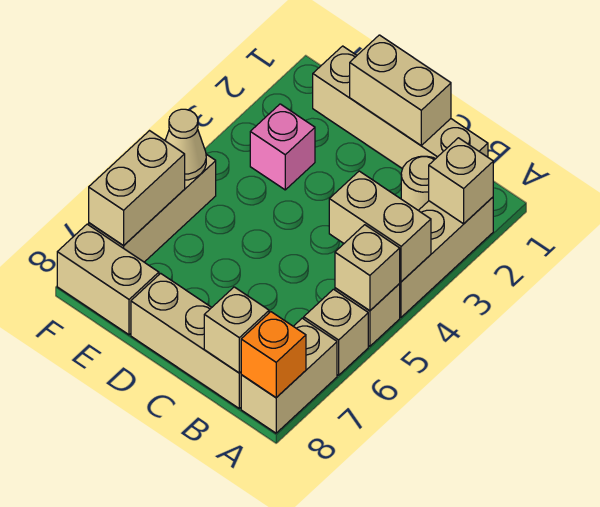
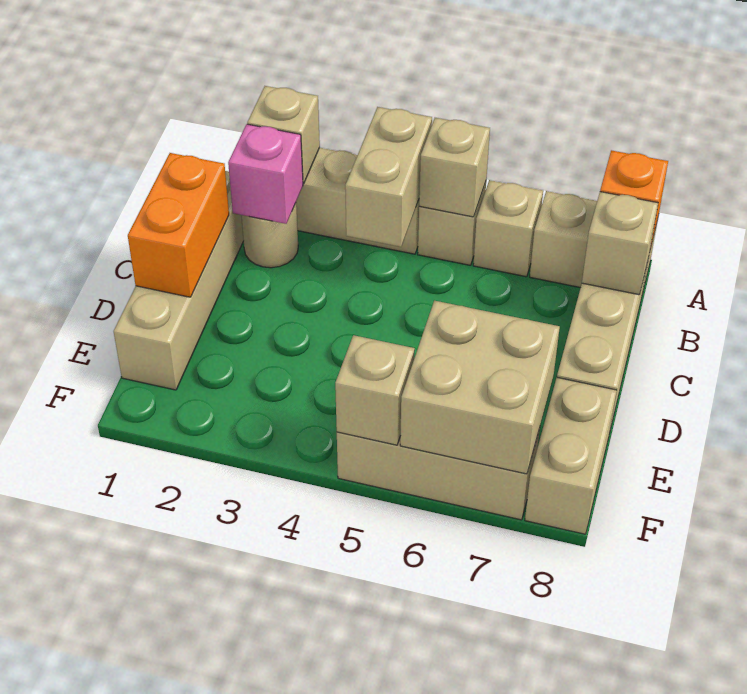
tan brick C1:D1 level 2 -> orange brick C1:D1 level 2
pink brick E3 level 1 -> pink brick B2 level 2
tan cone F5 level 2 -> tan brick F5 level 2
tan brick F6:F7 level 2 -> tan brick E6:F7 level 2

